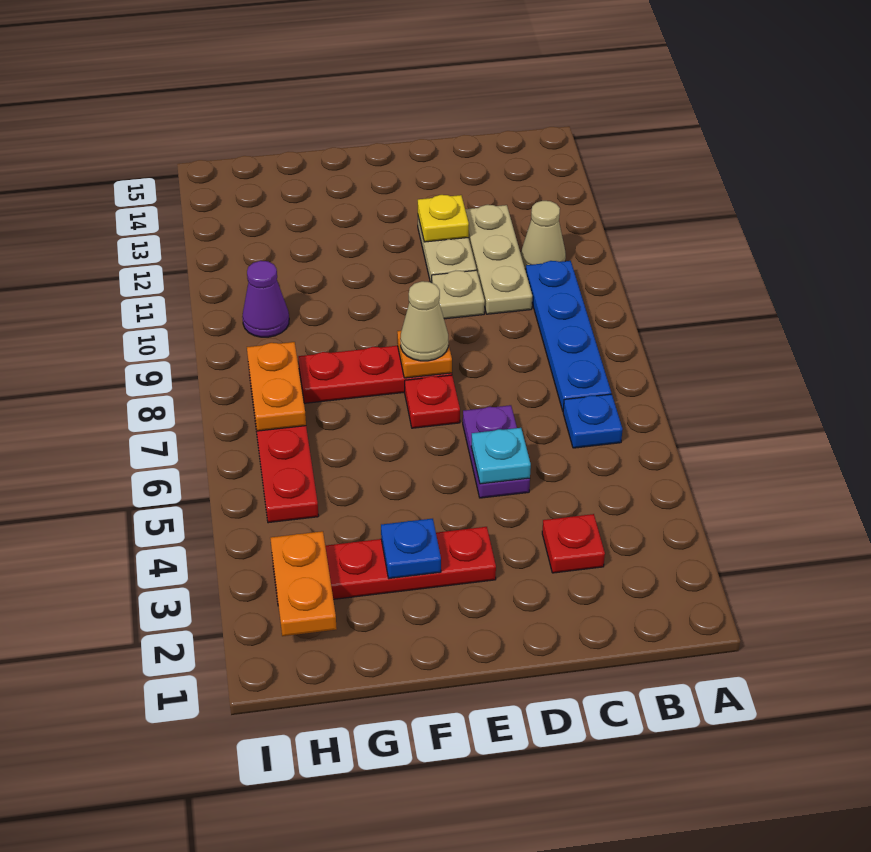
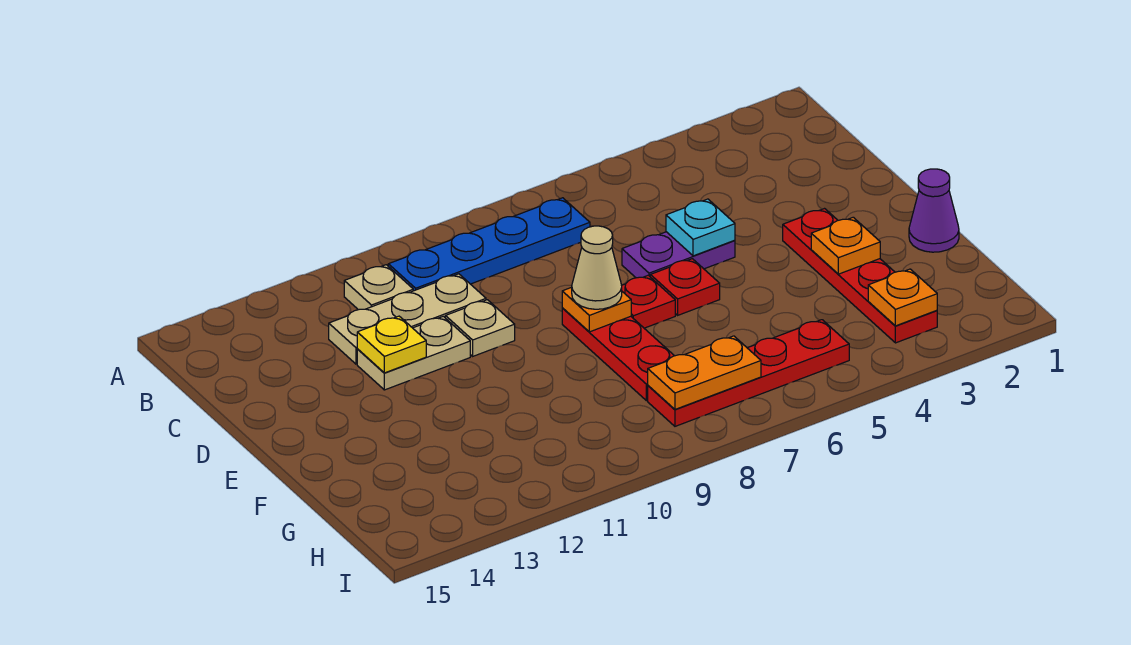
blue plate B6 level 1 -> none
tan cone B11 level 1 -> tan plate B11 level 1
red plate C3 level 1 -> red plate E6 level 1
blue plate F3 level 2 -> orange plate F3 level 2
orange plate H2:H3 level 2 -> orange plate H3 level 2
purple cone H10 level 1 -> purple cone F1 level 1

